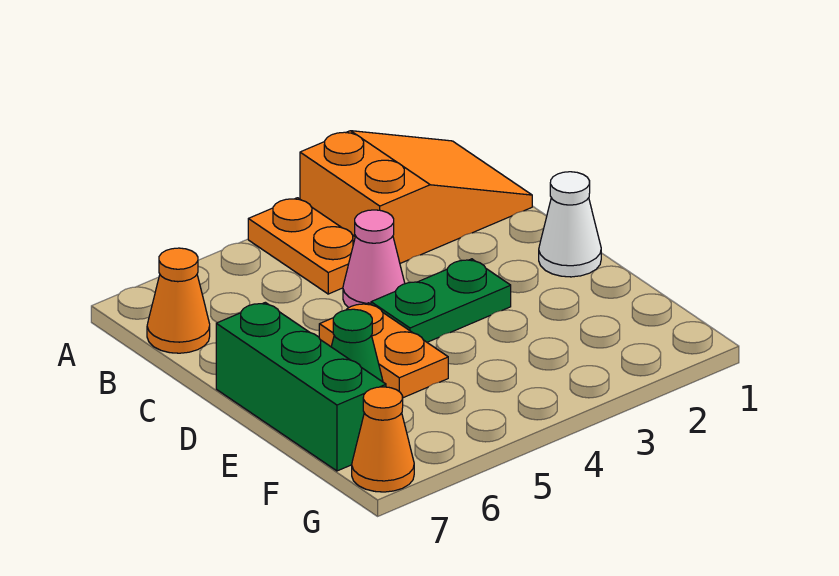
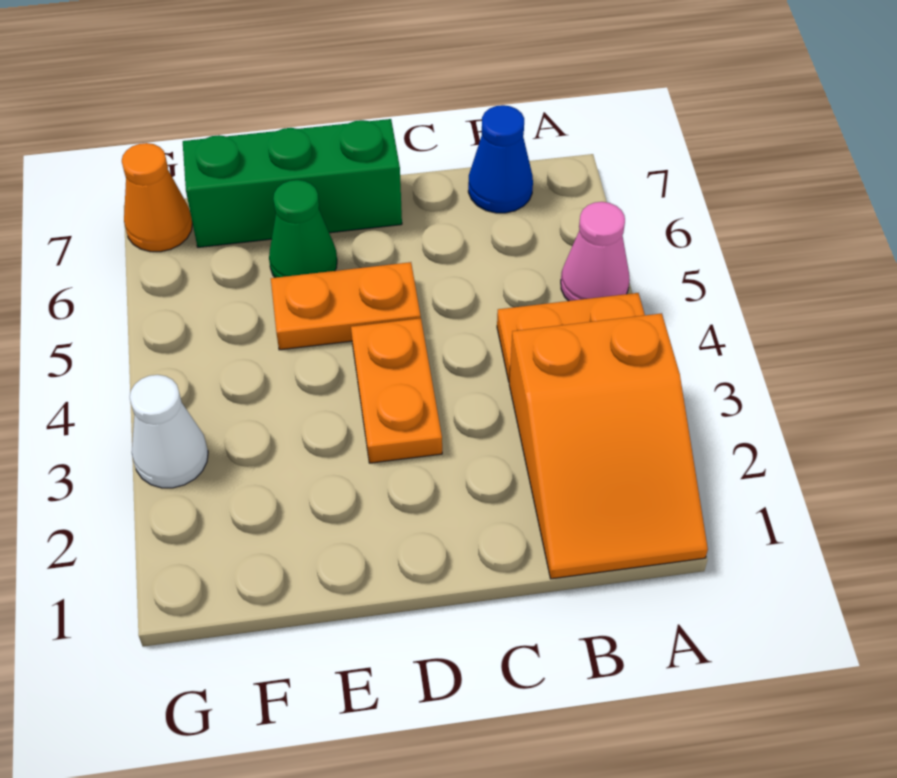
orange cone B7 level 1 -> blue cone B7 level 1
pink cone C4 level 1 -> pink cone A5 level 1
white cone D1 level 1 -> white cone G3 level 1
green plate D3:D4 level 1 -> orange plate D3:D4 level 1

